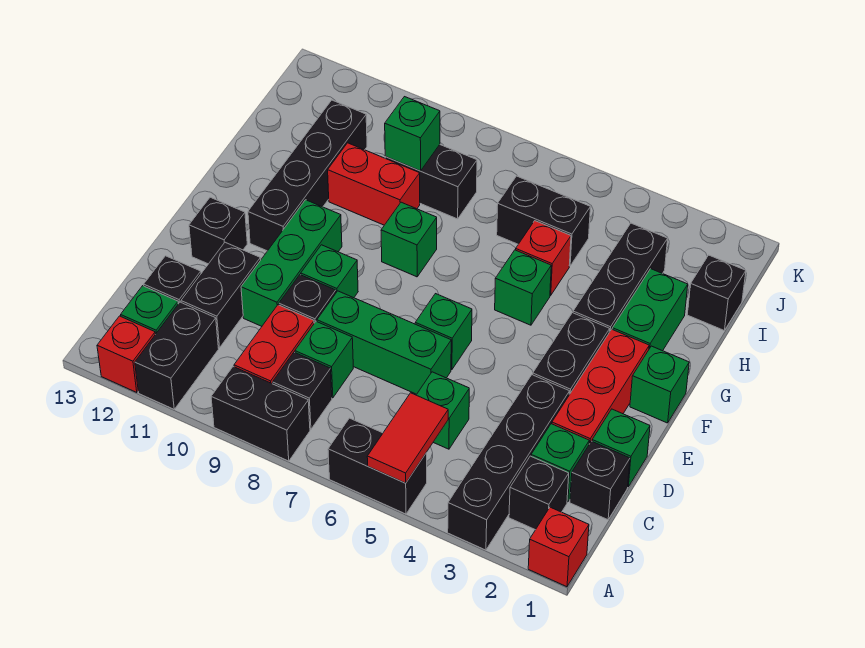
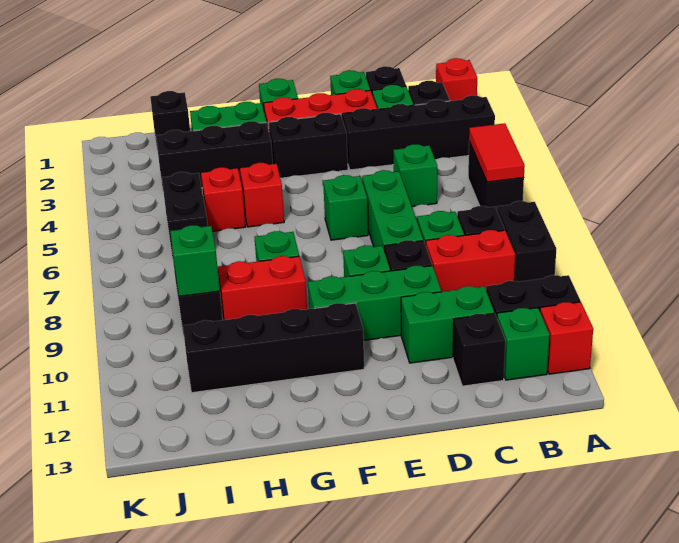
red tile A5:B5 level 2 -> red tile A5:A6 level 2
black brick C11:D11 level 1 -> green brick C11:D11 level 1
black brick E12 level 1 -> none
green brick G5 level 1 -> red brick G5 level 1
red brick H9:H10 level 1 -> red brick G9:H9 level 1

